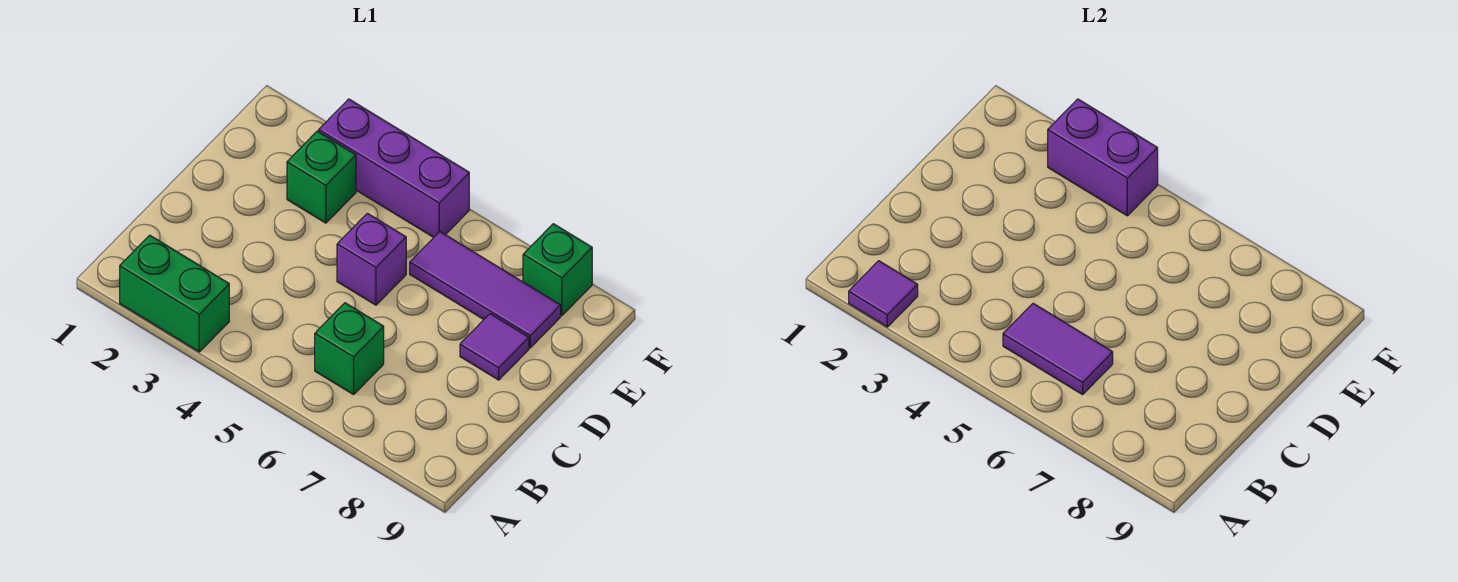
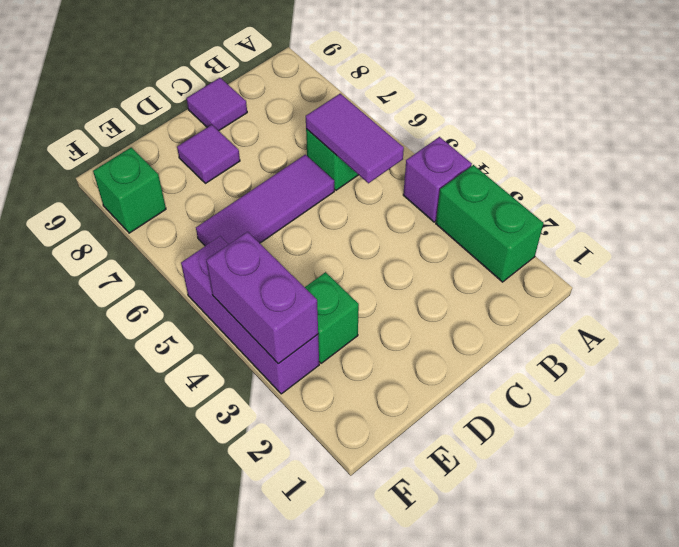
purple tile A2 level 2 -> purple tile C9 level 1
purple brick D5 level 1 -> purple brick A4 level 1
purple tile E6:E8 level 1 -> purple tile C6:E6 level 1

